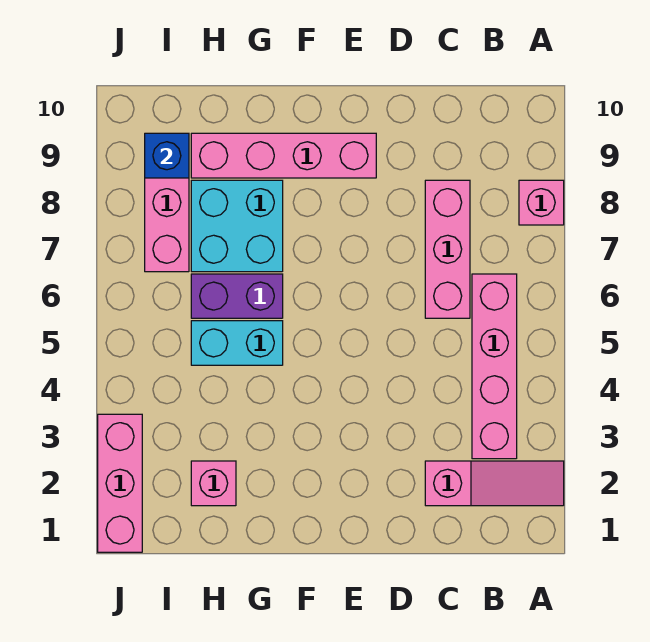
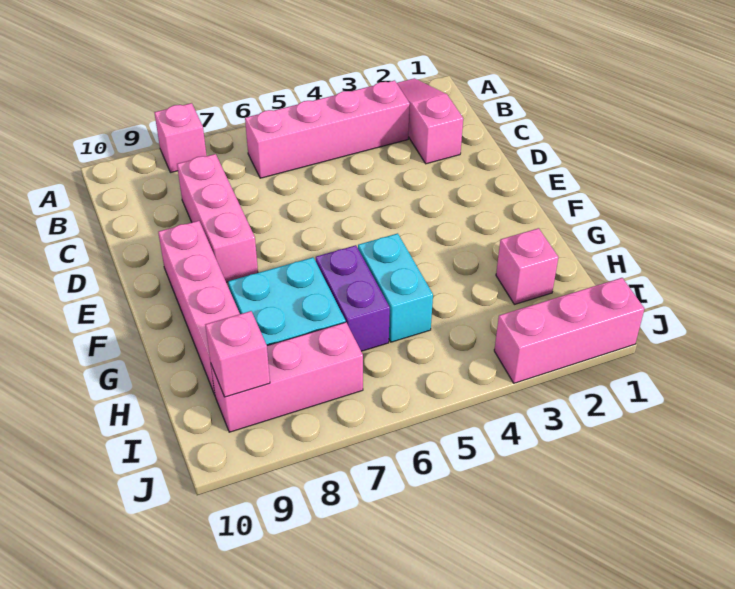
pink brick C6:C8 level 1 -> pink brick C8:E8 level 1
blue brick I9 level 2 -> pink brick I9 level 2

